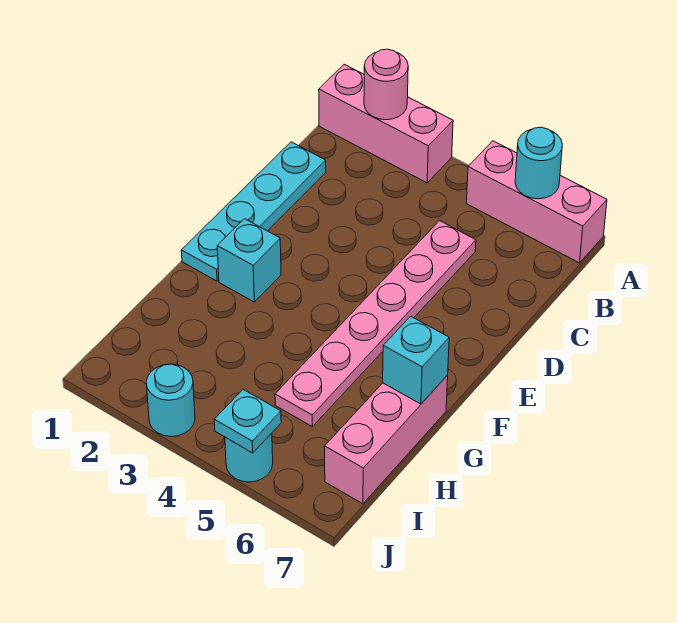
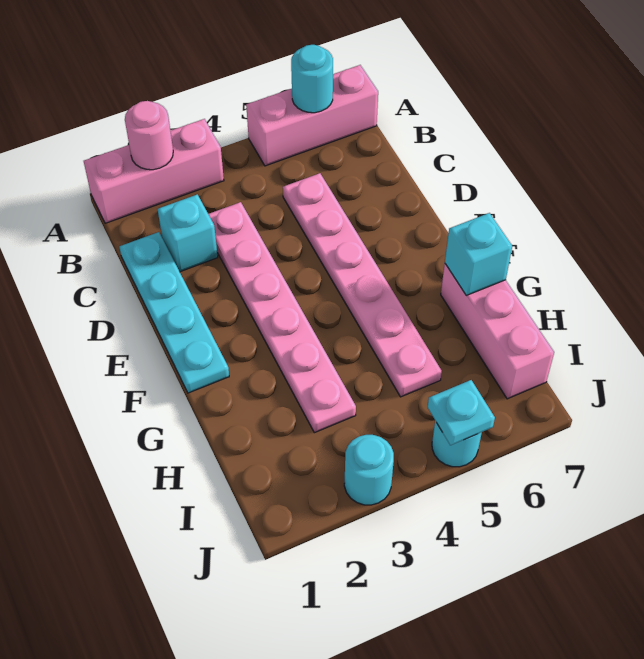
none -> pink plate C3:H3 level 1
cyan brick F2 level 1 -> cyan brick C2 level 1

